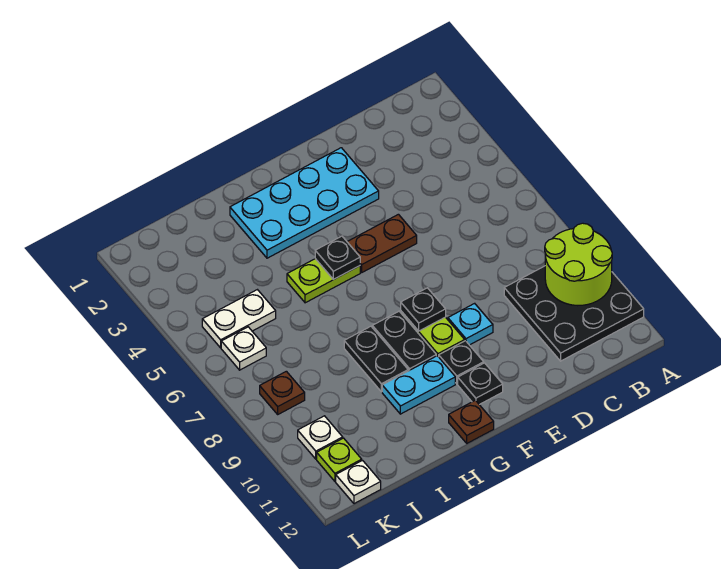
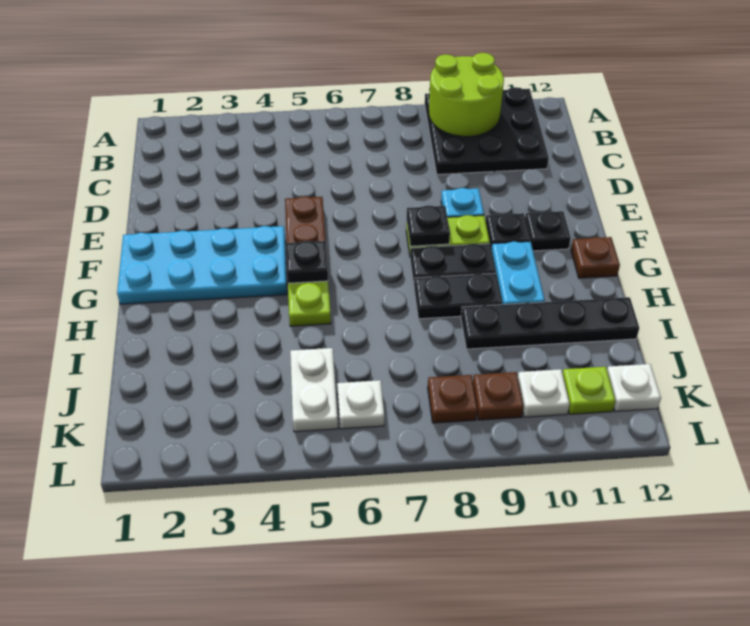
cyan plate E2:H3 level 1 -> cyan plate F1:G4 level 1
none -> black plate I9:I12 level 1
none -> brown plate K9 level 1

